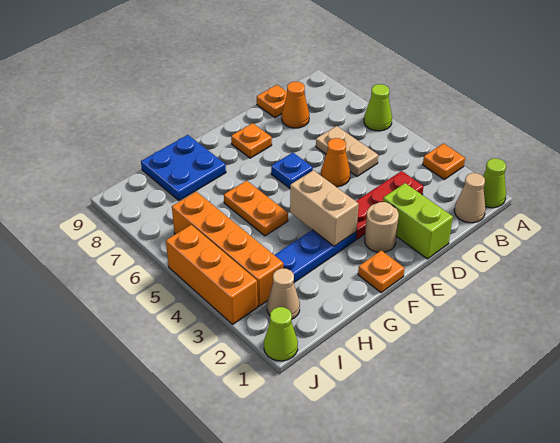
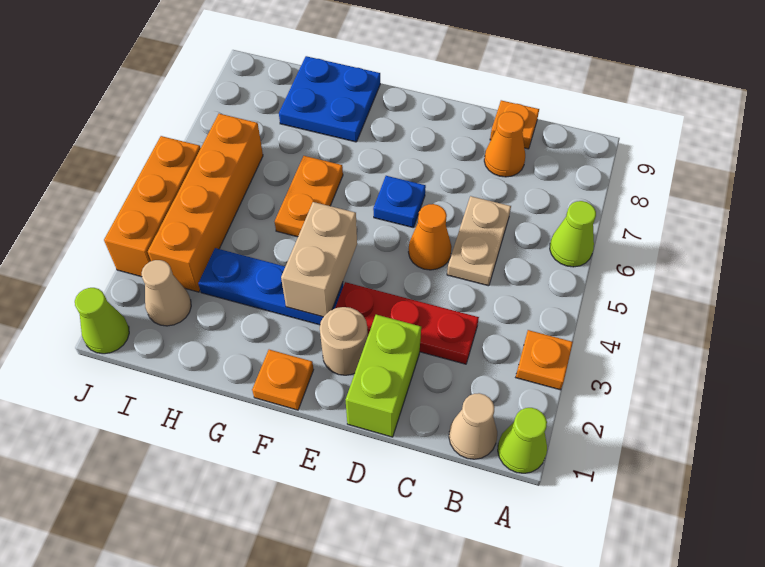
orange plate E8 level 1 -> none

